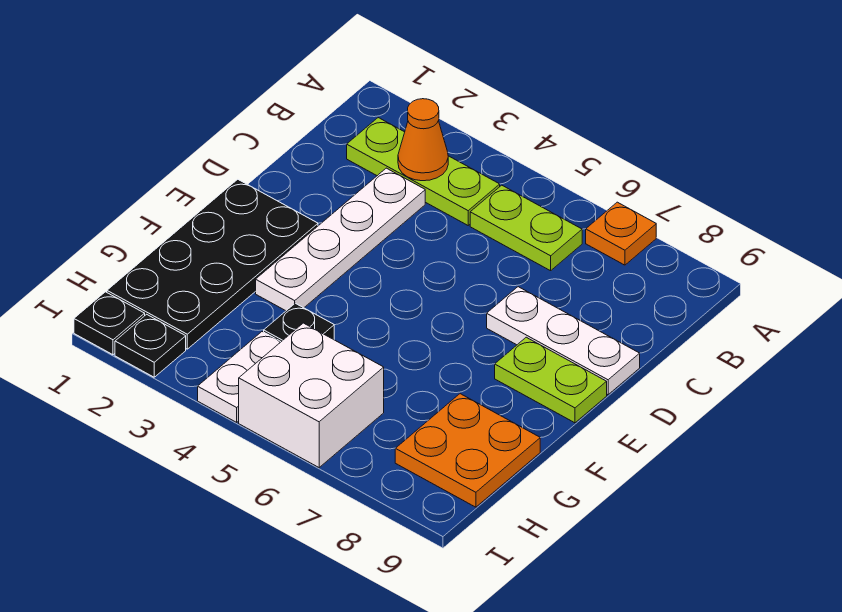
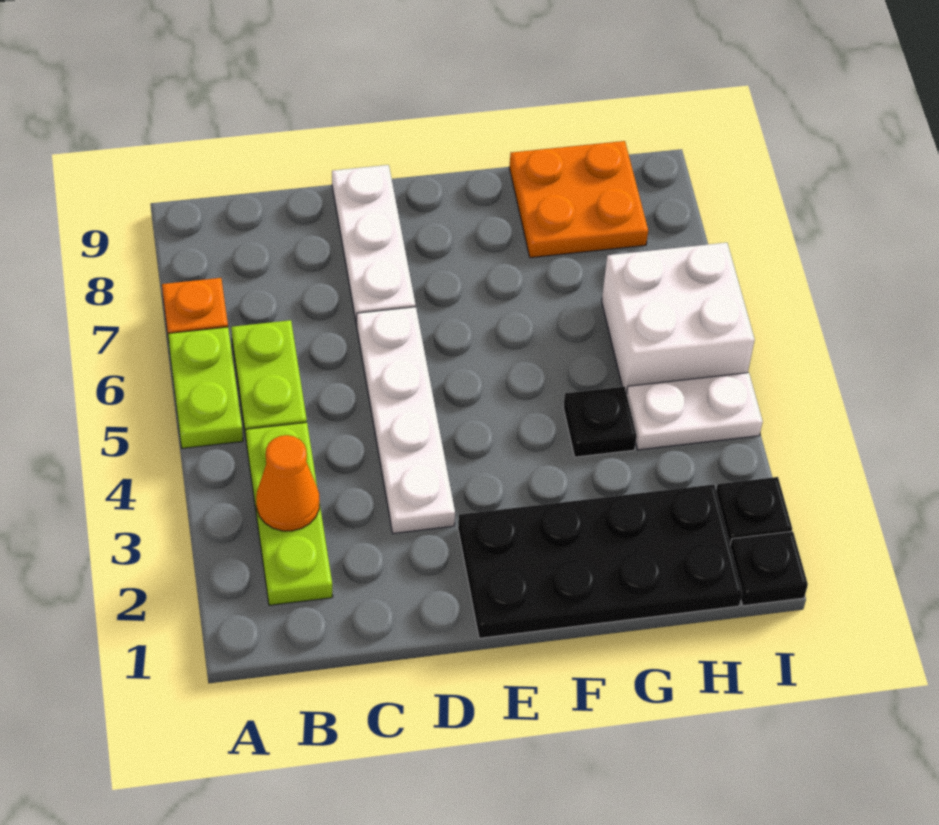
white plate C3:F3 level 1 -> white plate D3:D6 level 1
lime plate E8:E9 level 1 -> lime plate A5:A6 level 1

